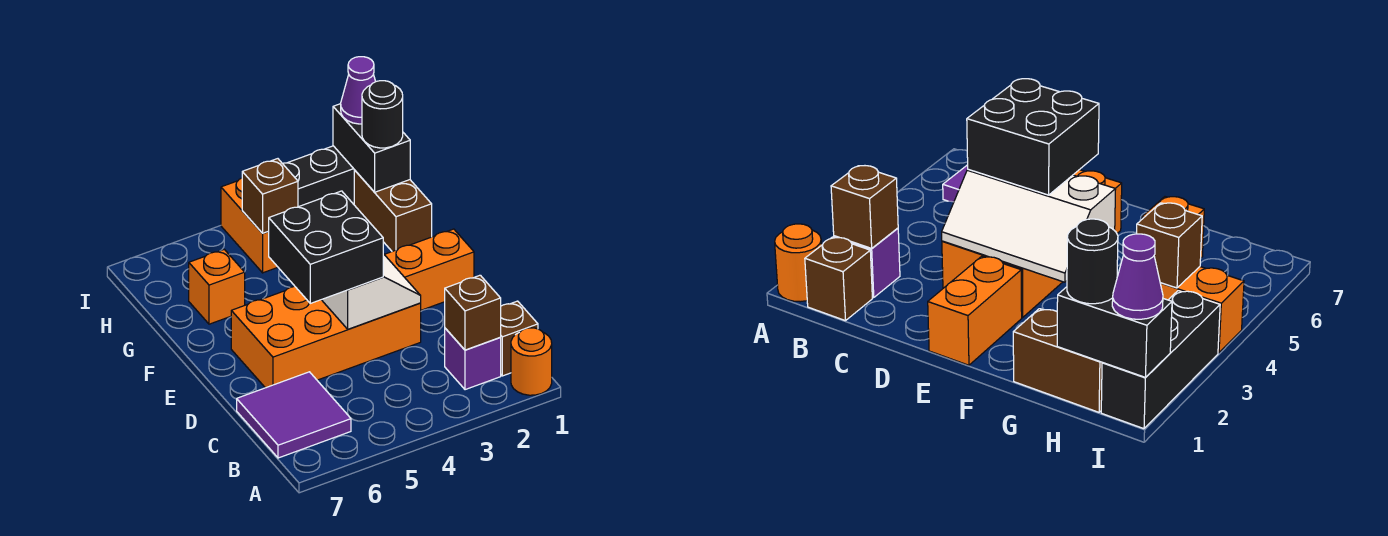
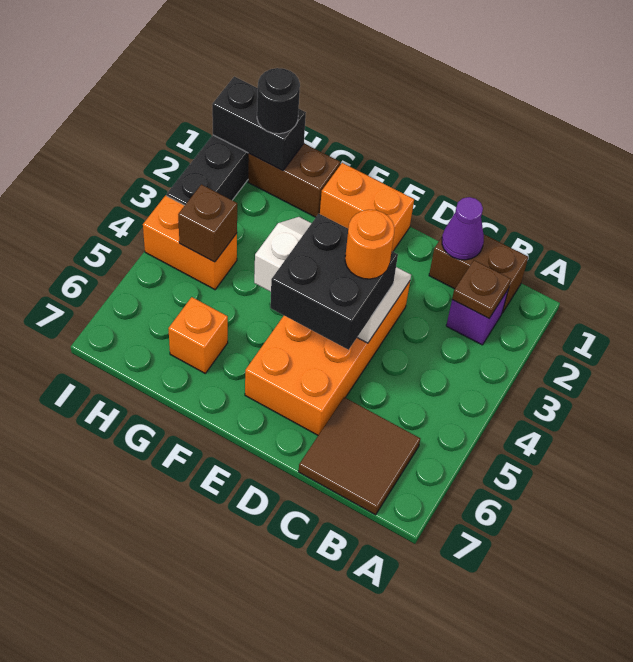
orange round brick A1 level 1 -> orange round brick D4 level 4
brown brick B1 level 1 -> brown brick B1:C1 level 1
brown brick B2 level 2 -> brown plate B2 level 2
purple tile B6:C7 level 1 -> brown tile B6:C7 level 1
orange brick E1:E2 level 1 -> orange brick E1:F1 level 1
purple cone I1 level 3 -> purple cone C1 level 2

